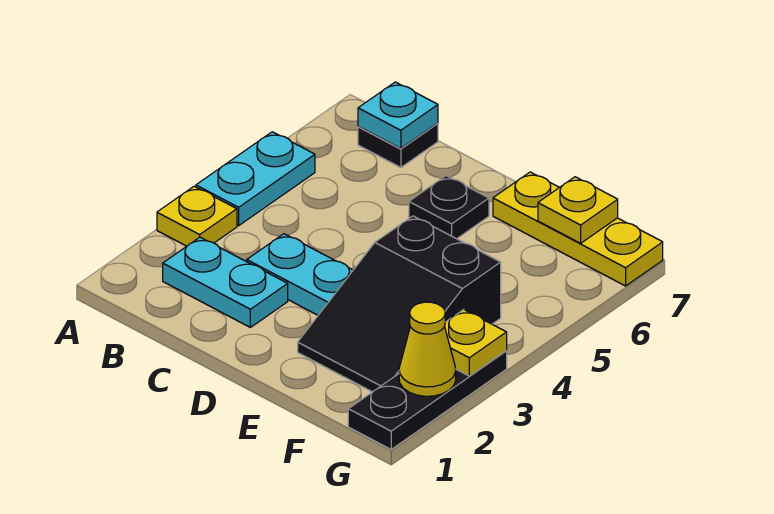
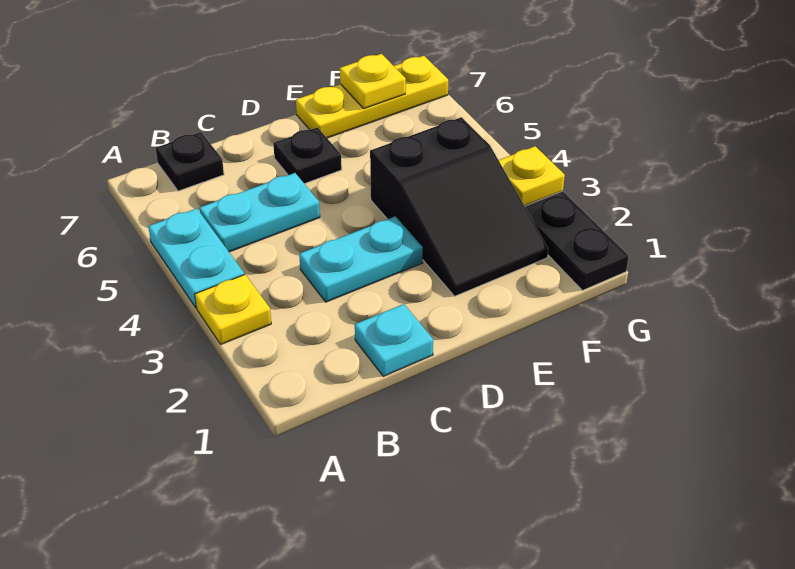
cyan plate B2:C2 level 1 -> cyan plate B5:C5 level 1
cyan plate B7 level 2 -> cyan plate C1 level 1
yellow cone G2 level 2 -> none

